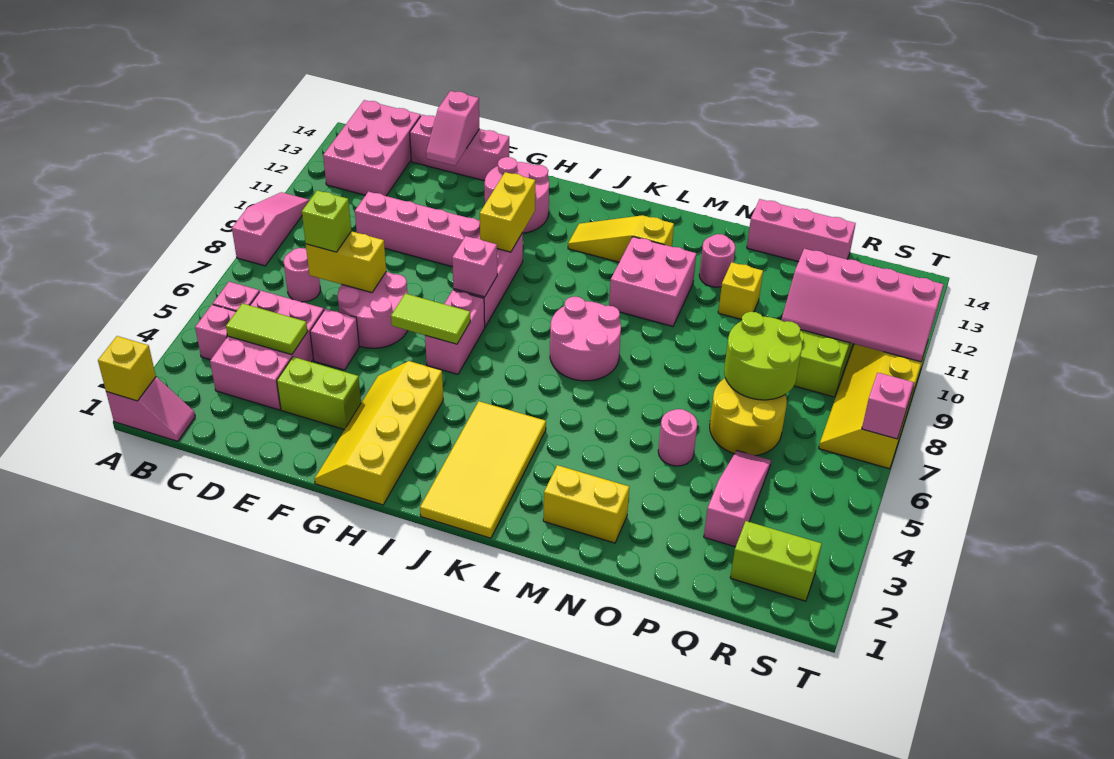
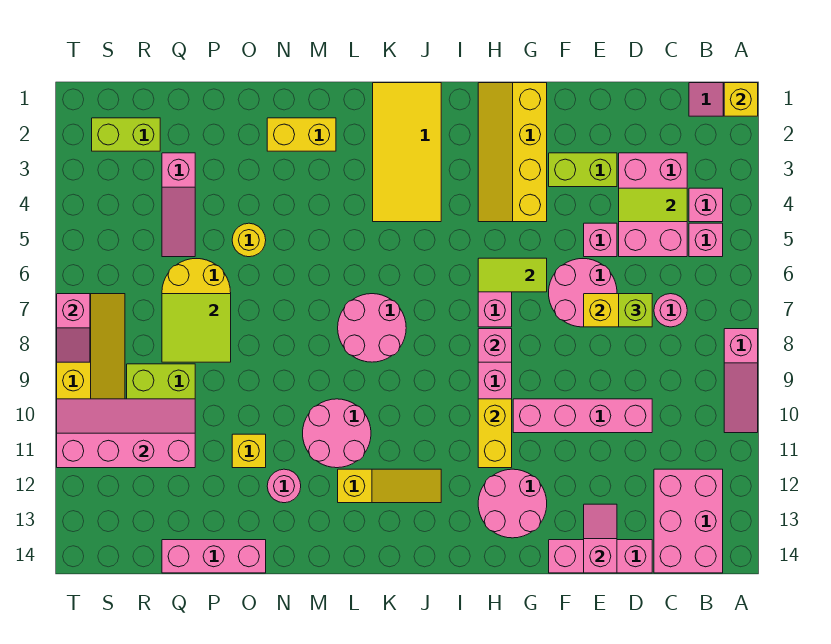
yellow slope G1:H4 level 1 top H -> yellow slope G1:H4 level 1 top G
pink brick L10:M11 level 1 -> pink round brick L10:M11 level 1
pink round brick O5 level 1 -> yellow round brick O5 level 1
lime round brick P7:Q8 level 2 -> lime tile P7:Q8 level 2

